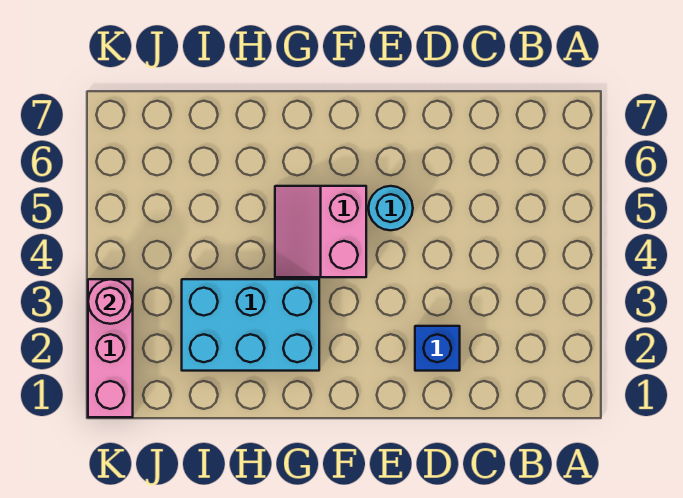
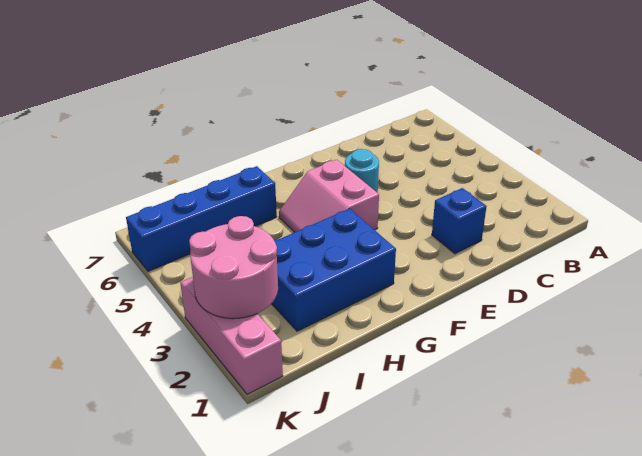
cyan brick G2:I3 level 1 -> blue brick G2:I3 level 1
none -> blue brick H6:K6 level 1
pink round brick K3 level 2 -> pink round brick J2:K3 level 2

